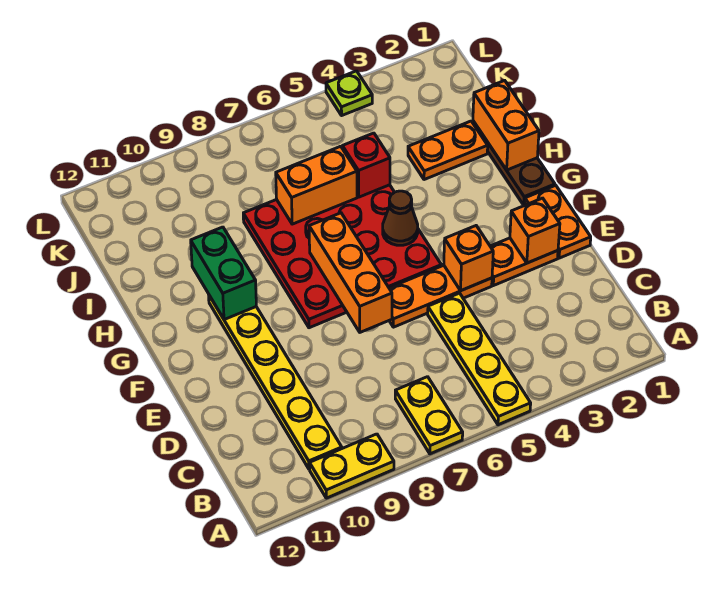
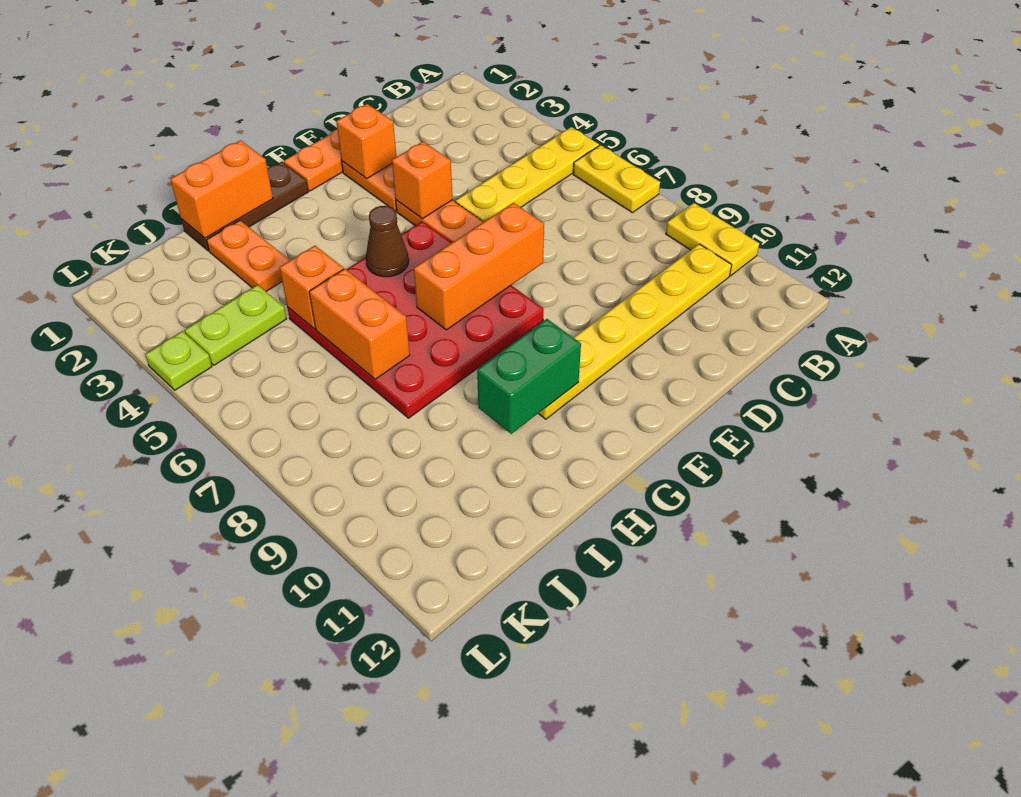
yellow plate A7:B7 level 1 -> yellow plate A6:A7 level 1
red brick I5 level 2 -> orange brick I5 level 2
none -> lime plate J4:K4 level 1

